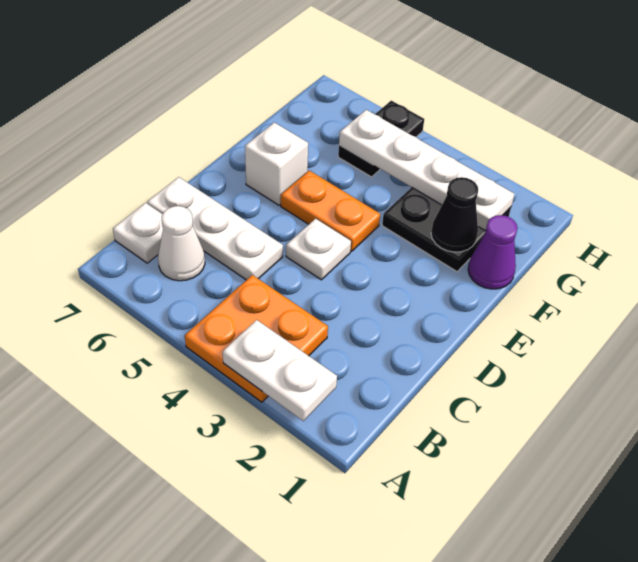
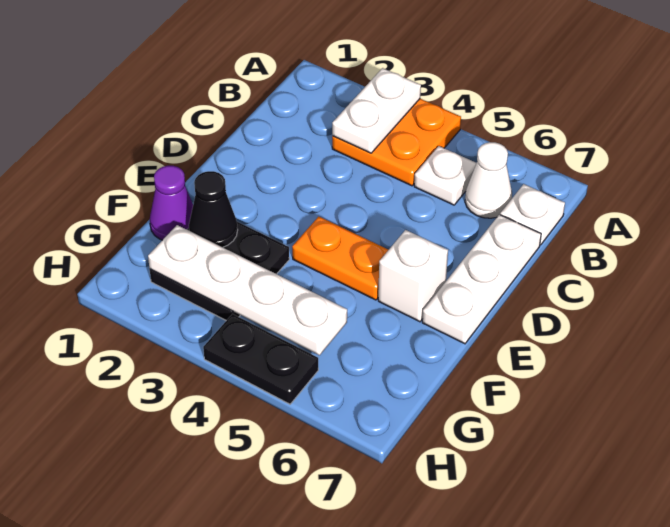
white plate A2:A3 level 2 -> white plate A3:B3 level 2
white plate C5:C7 level 1 -> white plate C7:E7 level 1
white plate D4 level 1 -> white plate B5 level 1
black plate G5:H5 level 1 -> black plate H4:H5 level 1

